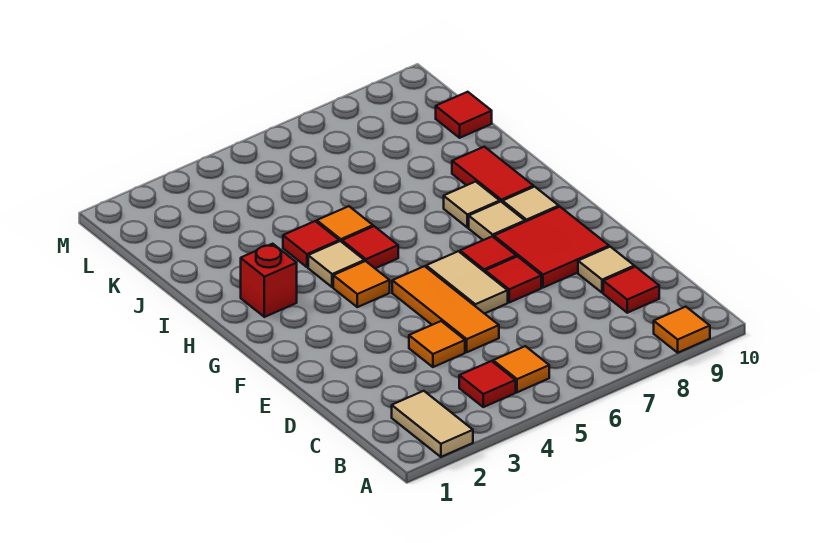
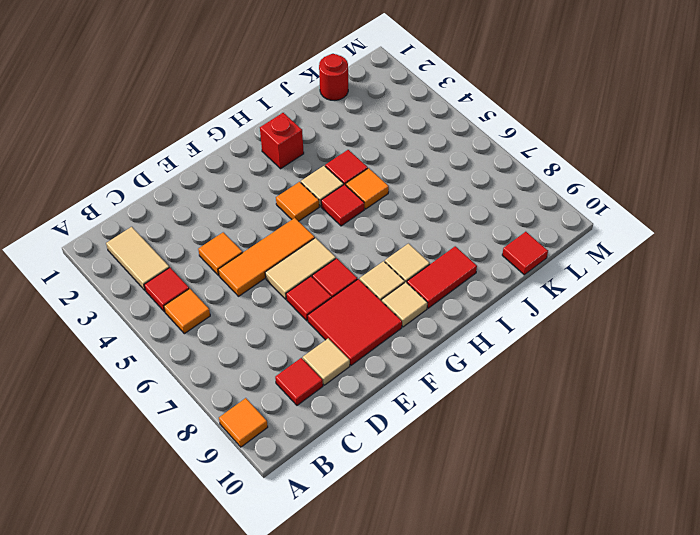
tan tile A2:B2 level 1 -> tan tile B2:B3 level 1
none -> red round brick K1 level 1

